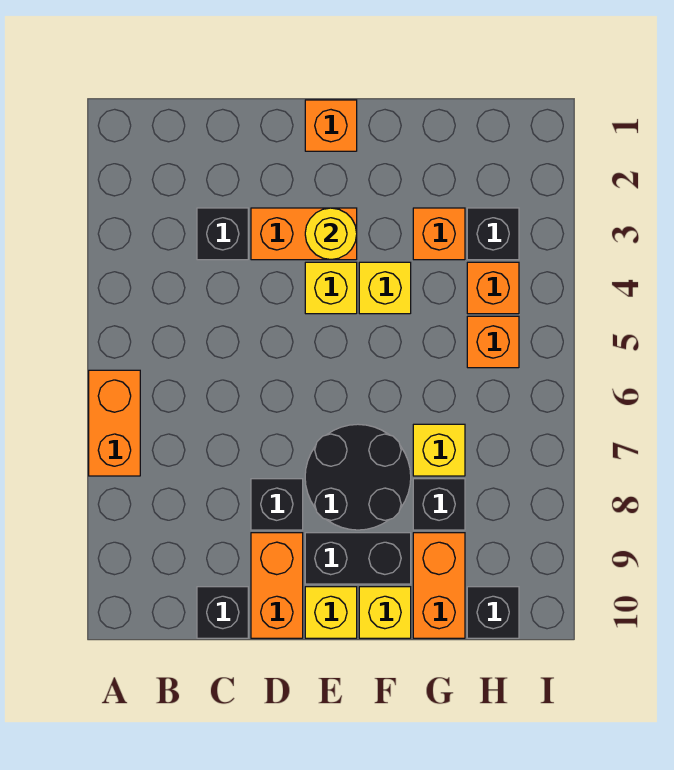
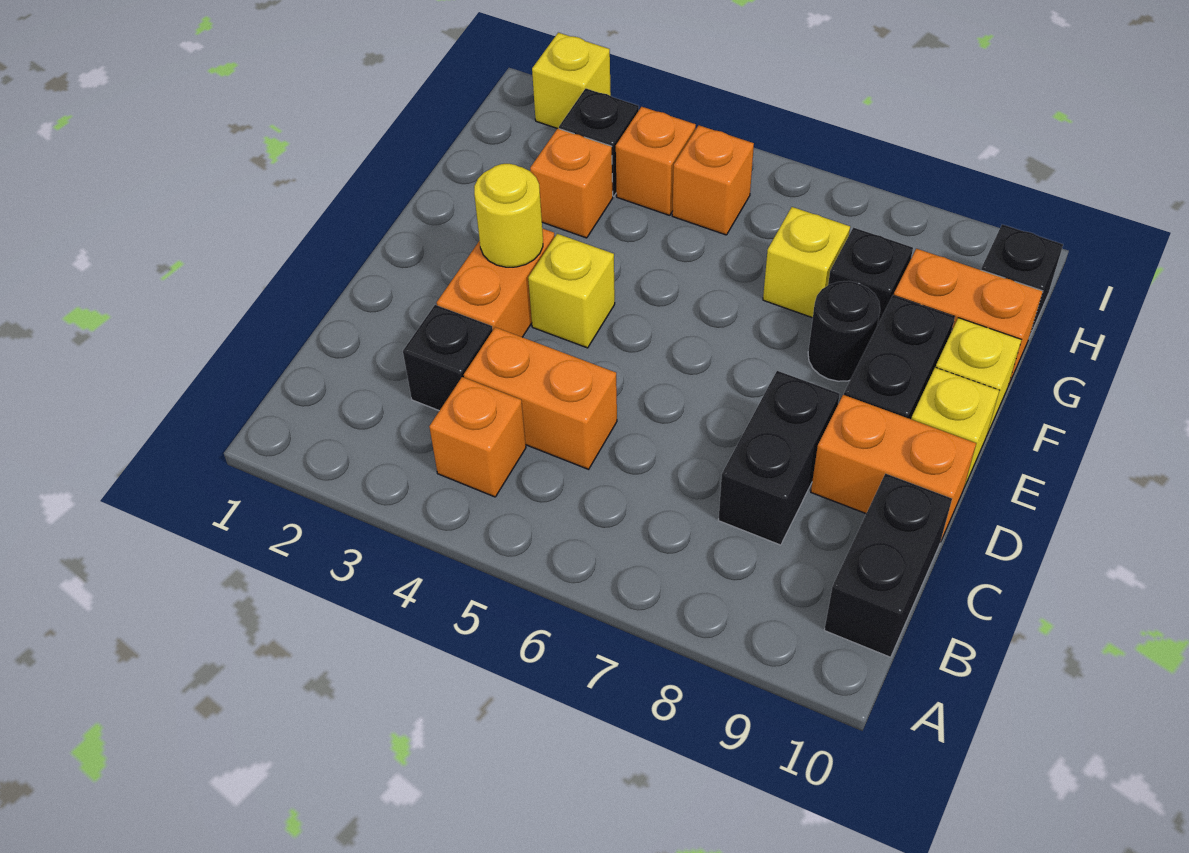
orange brick A6:A7 level 1 -> orange brick C4:C5 level 1
black brick C10 level 1 -> black brick B10:C10 level 1
black brick D8 level 1 -> black brick C8:D8 level 1
orange brick E1 level 1 -> orange brick B4 level 1
black round brick E7:F8 level 1 -> black round brick F8 level 1
yellow brick F4 level 1 -> yellow brick I2 level 1

